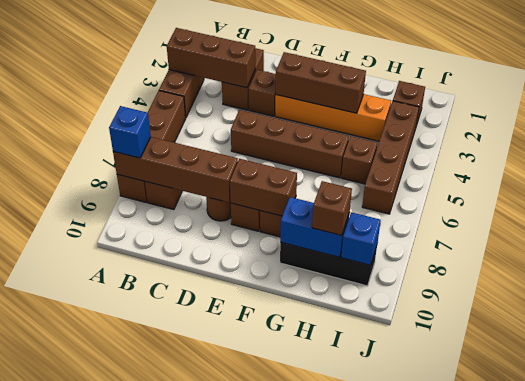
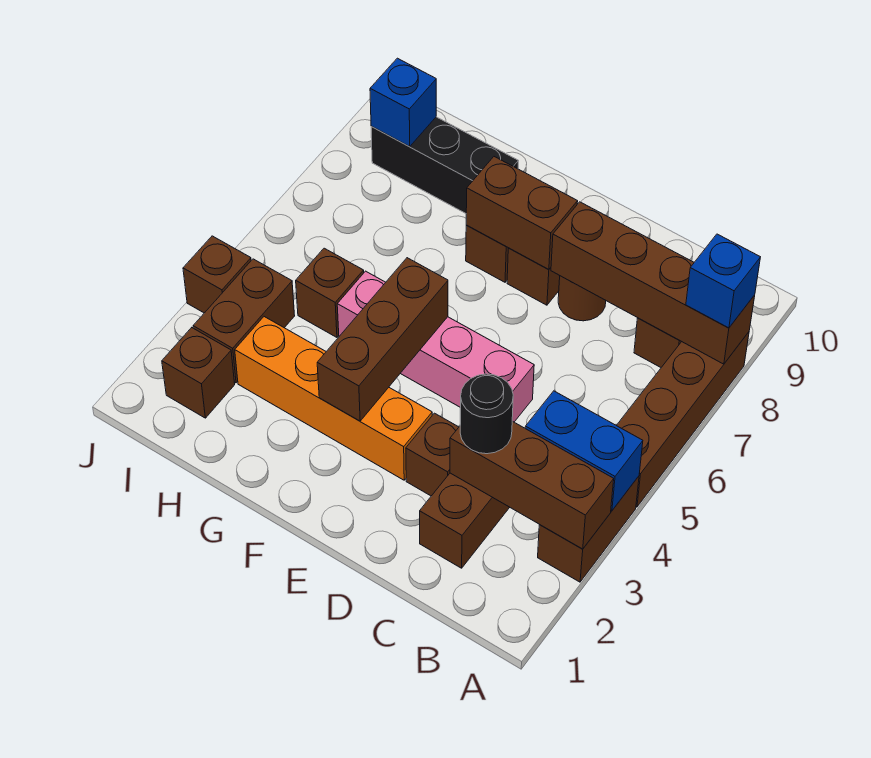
none -> black round brick C3 level 3
brown brick D5:G5 level 1 -> pink brick D5:G5 level 1
brown brick E3:G3 level 2 -> brown brick F3:F5 level 2
blue brick G9:H9 level 2 -> blue brick A4:B4 level 2
brown brick H9 level 3 -> brown brick J4 level 1
brown brick I3:I6 level 1 -> brown brick I3:I4 level 1

